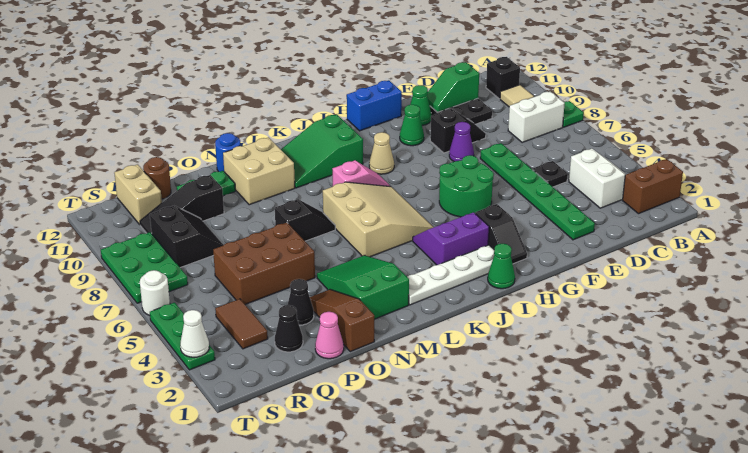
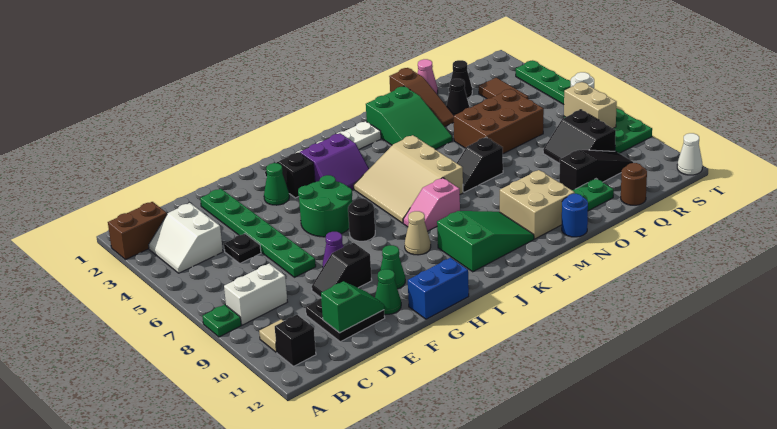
none -> black round brick H7 level 1
green cone I1 level 1 -> green cone G3 level 1
tan brick R11:R12 level 1 -> tan brick S7:S8 level 2
white cone T3 level 2 -> white cone T12 level 1

